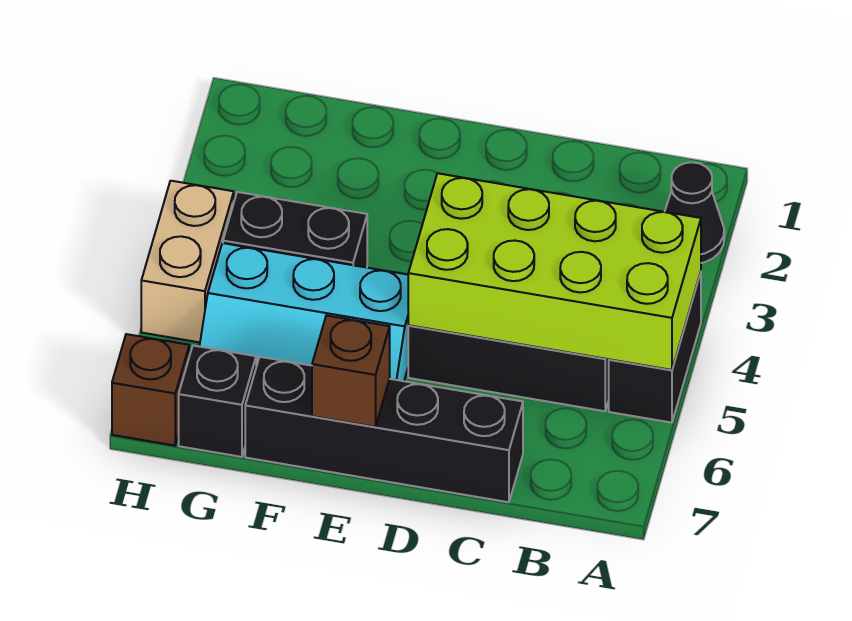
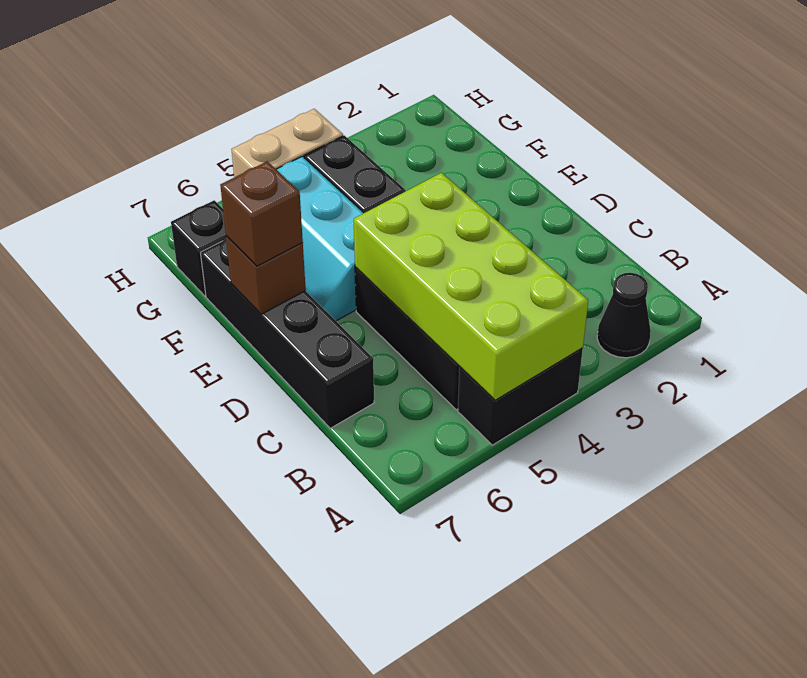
brown brick H7 level 1 -> brown brick E7 level 3

